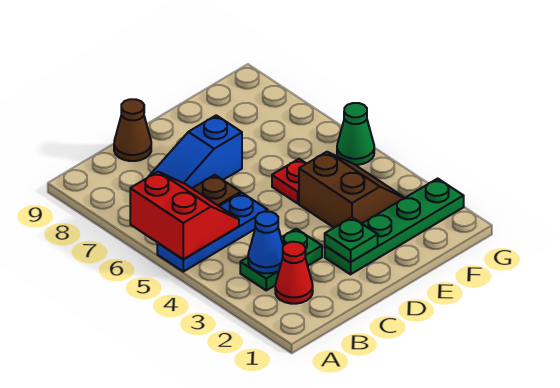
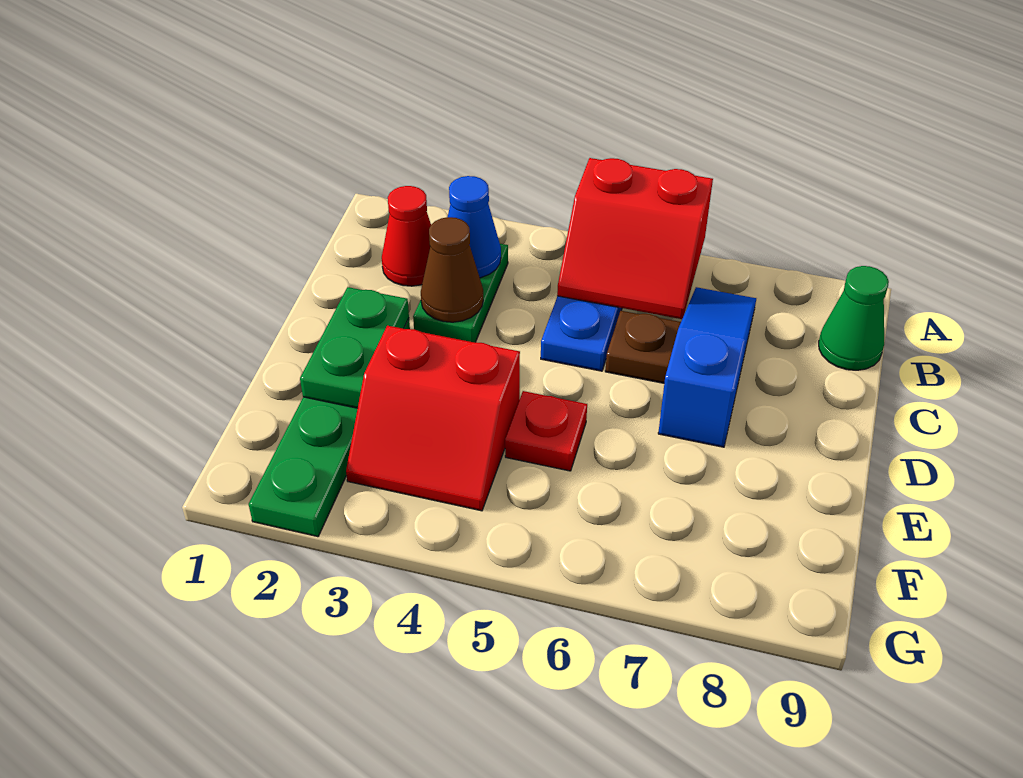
brown cone C9 level 1 -> brown cone C3 level 2
green plate D2 level 2 -> green plate D2:E2 level 2
brown slope E3:F4 level 1 top E -> red slope E3:F4 level 1 top E
green cone G5 level 1 -> green cone B9 level 1

